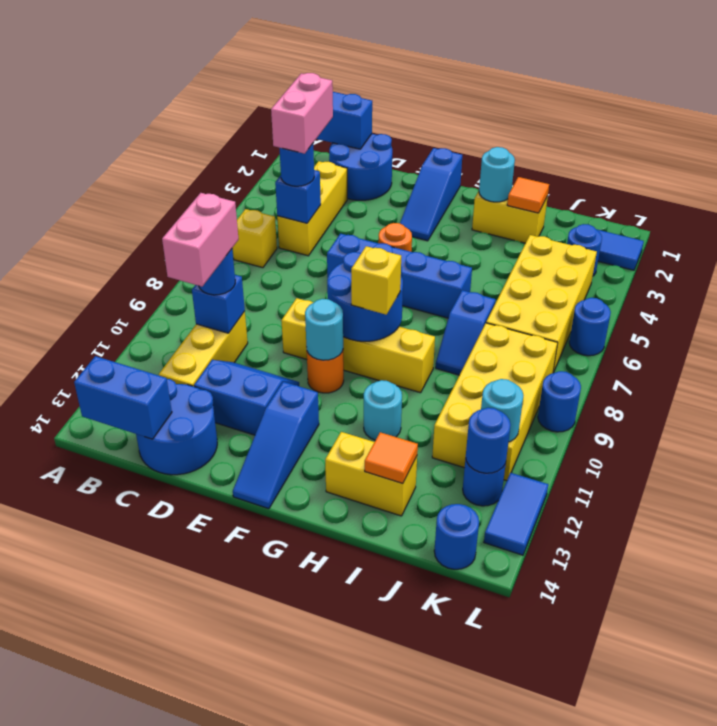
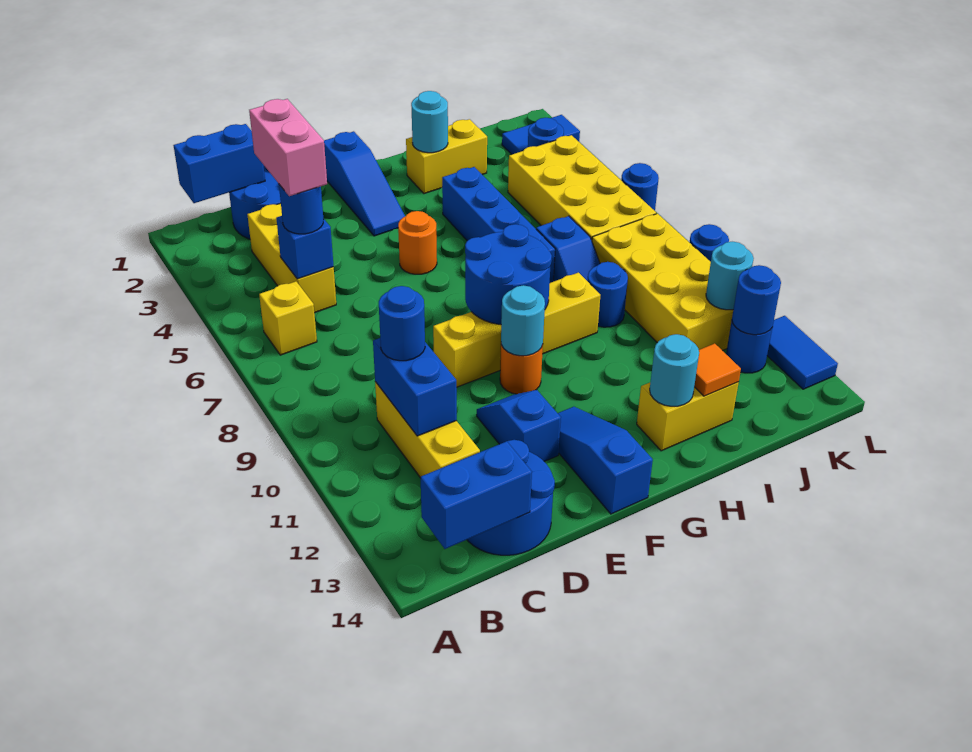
blue brick C10 level 2 -> blue brick C10:C11 level 2
pink brick C10:C11 level 4 -> none
blue slope D11:E12 level 1 top 12 -> blue slope E11:E12 level 1 top 12
blue brick E6:H6 level 1 -> blue brick H4:H7 level 1
blue slope F12:F14 level 1 top 12 -> blue slope F12:F14 level 1 top 14
yellow brick G9 level 3 -> none
cyan round brick H11 level 1 -> cyan round brick H13 level 2
orange tile I2 level 2 -> none
blue round brick K14 level 1 -> blue round brick I9 level 1

